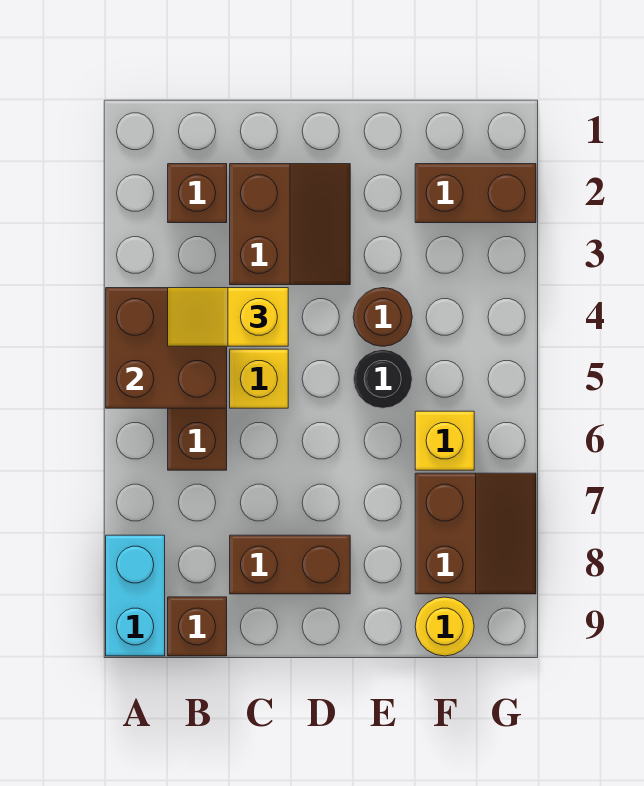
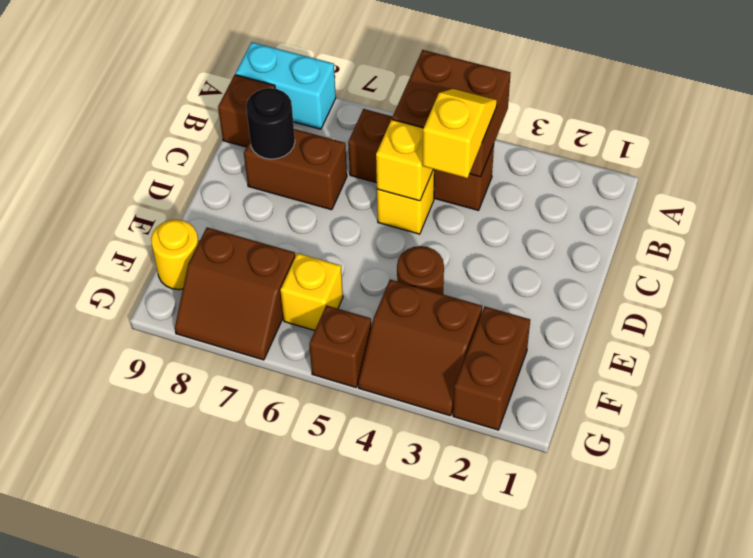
brown brick B2 level 1 -> brown brick G5 level 1
brown slope C2:D3 level 1 top C -> brown slope F3:G4 level 1 top F
none -> yellow brick C5 level 2
brown brick C8:D8 level 1 -> brown brick C7:C8 level 1
black round brick E5 level 1 -> black round brick C8 level 2

